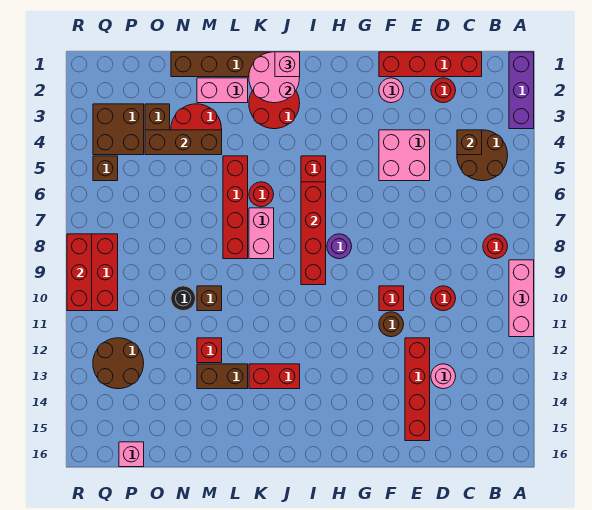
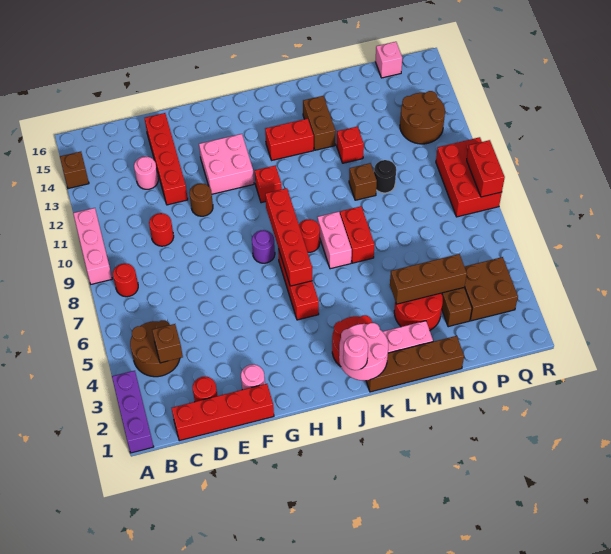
pink brick E4:F5 level 1 -> pink brick G12:H13 level 1
red brick F10 level 1 -> red brick I11 level 1
pink brick J1 level 3 -> pink round brick J1 level 3
red round brick K6 level 1 -> red round brick J8 level 1
red brick L5:L8 level 1 -> red brick L7:L8 level 1
brown brick L13:M13 level 1 -> brown brick L13:L14 level 1
brown brick Q5 level 1 -> brown brick A14 level 1
red brick R8:R10 level 2 -> red brick R8:R9 level 2

